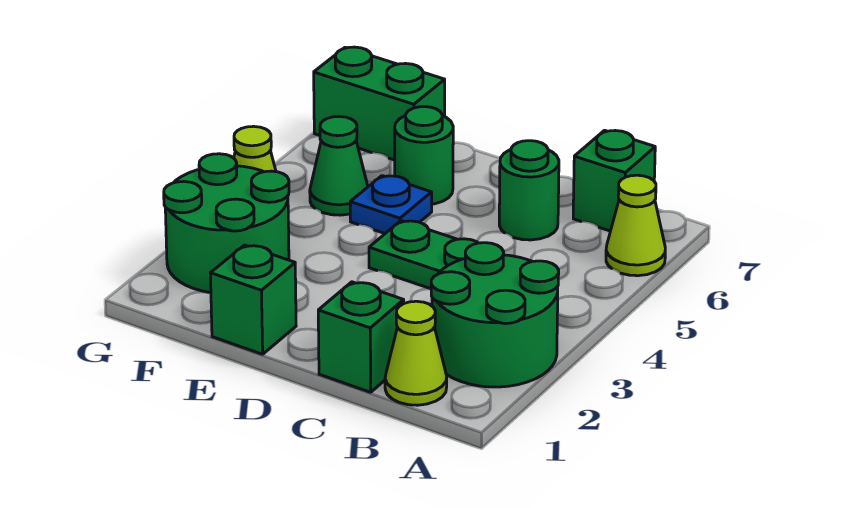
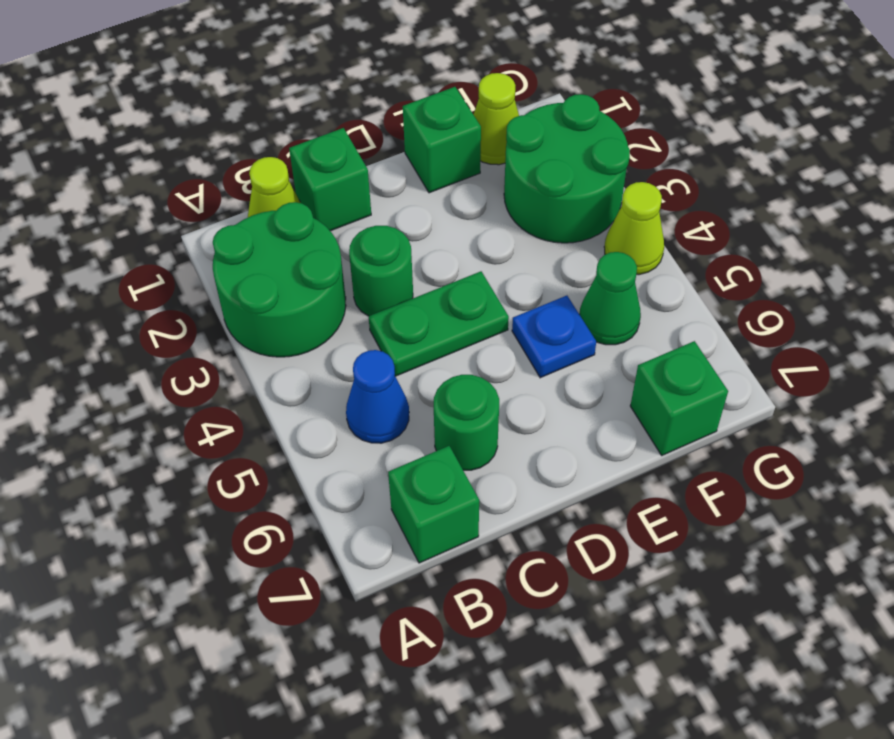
lime cone A6 level 1 -> lime cone F1 level 1
none -> blue cone B5 level 1
green round brick E6 level 1 -> green round brick C3 level 1
green brick F7:G7 level 1 -> green brick F7 level 1

